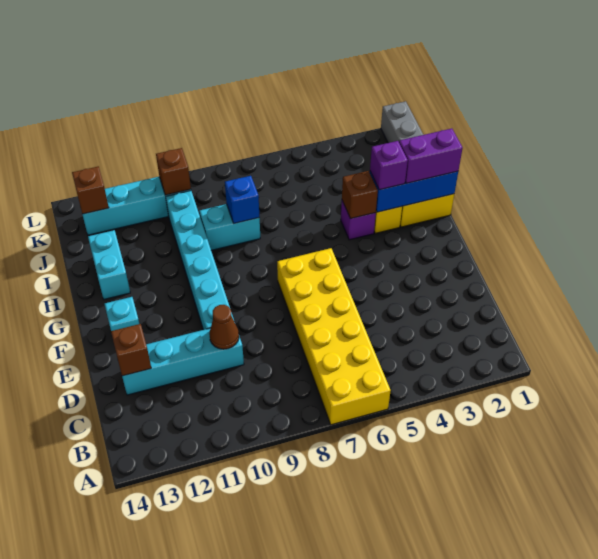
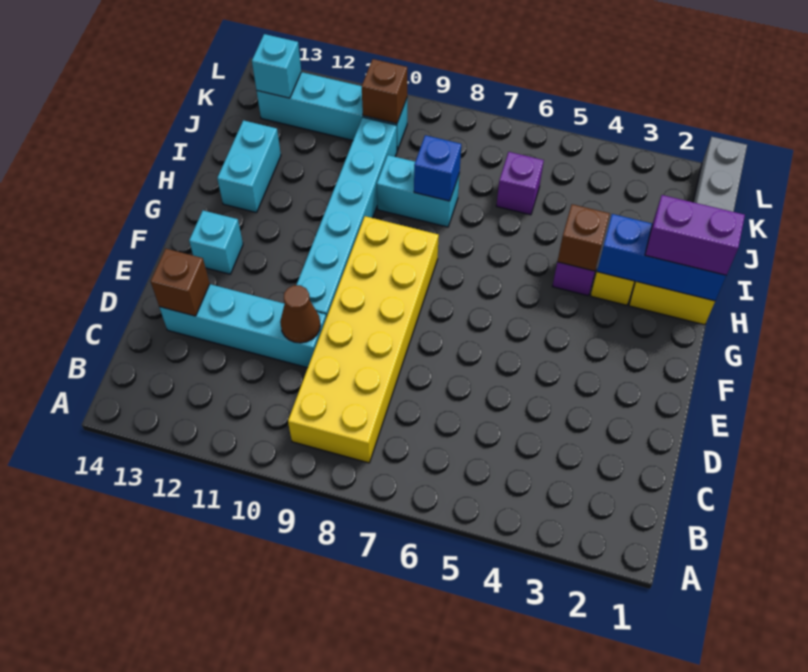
yellow brick A6:F7 level 1 -> yellow brick B8:G9 level 1
purple brick H3 level 3 -> purple brick J6 level 1
brown brick K13 level 2 -> cyan brick K13 level 2

